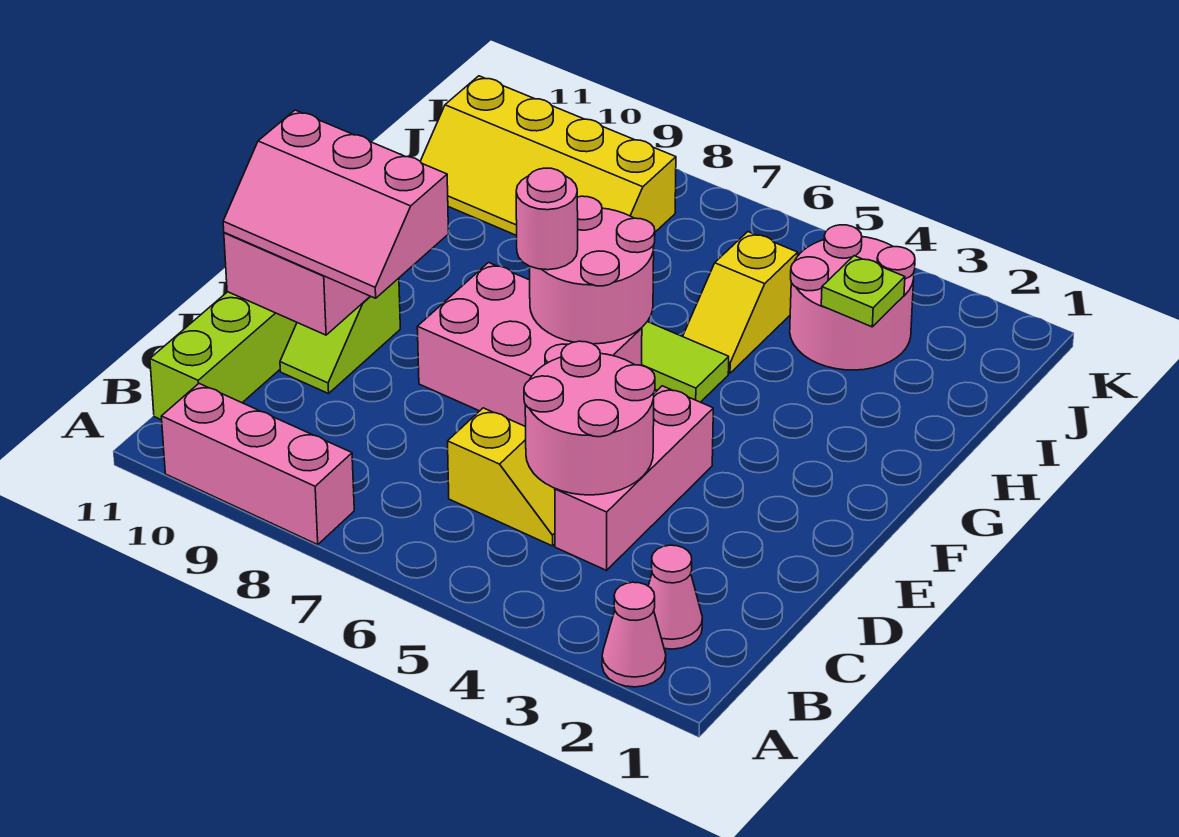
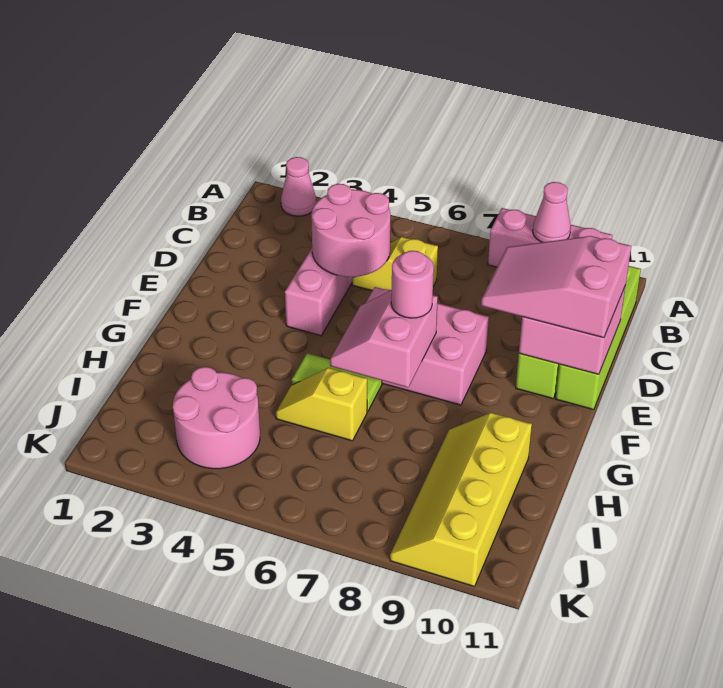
pink cone B2 level 1 -> pink cone A9 level 2
pink slope D9:E11 level 3 top E -> pink slope D9:E11 level 3 top 11
pink round brick F6:G7 level 2 -> pink slope F6:G7 level 2 top 7
yellow slope H5:I5 level 1 top I -> yellow slope H5:H6 level 1 top 6
lime plate I3 level 2 -> none
yellow slope I8:J11 level 1 top J -> yellow slope H9:K10 level 1 top 10

